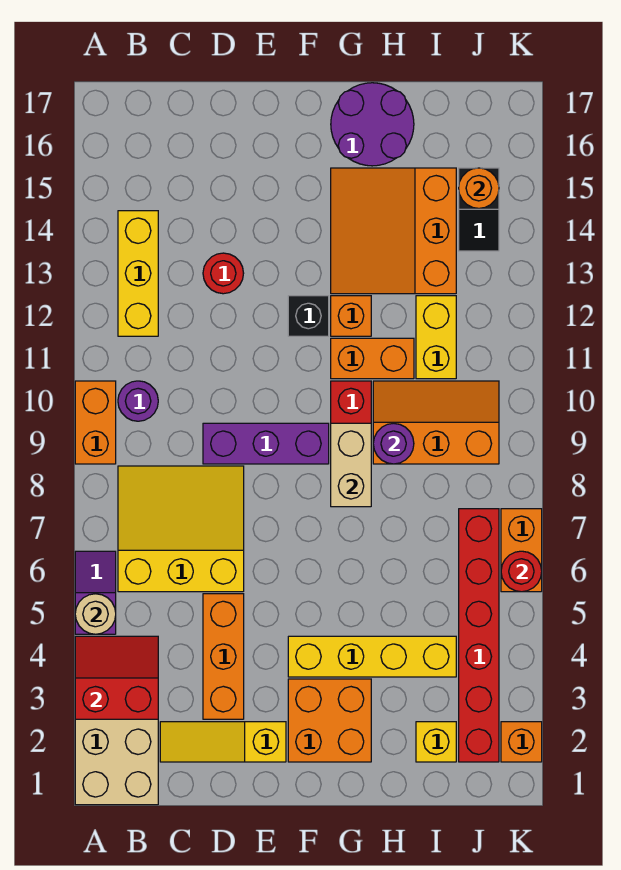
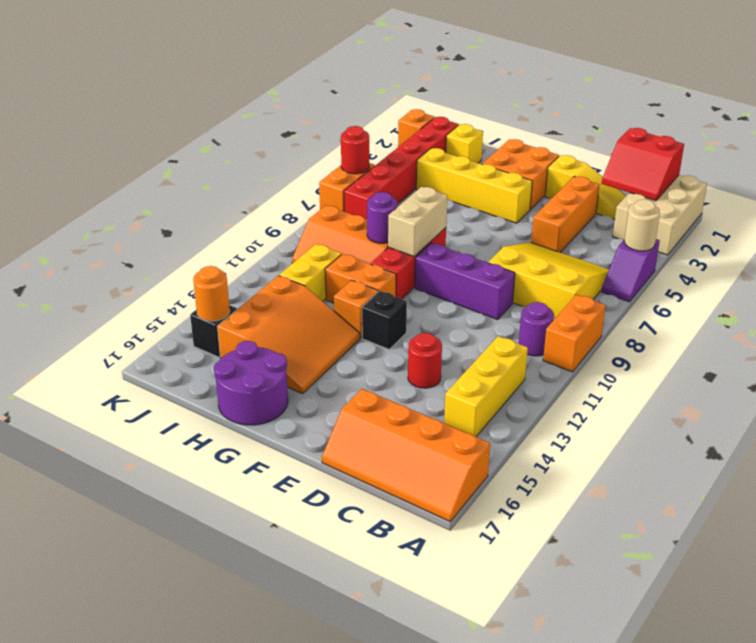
red slope A3:B4 level 2 top 3 -> red slope B1:C2 level 2 top 1
none -> orange slope A16:D17 level 1 top 16
yellow slope B6:D8 level 1 top 6 -> yellow slope B6:D8 level 1 top 8

